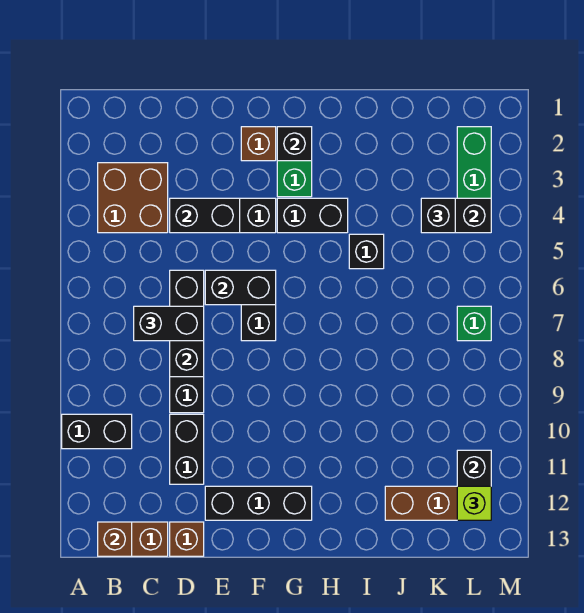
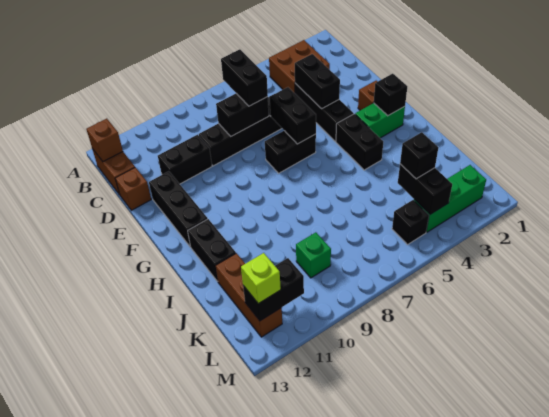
black brick A10:B10 level 1 -> black brick H12:I12 level 1
black brick I5 level 1 -> black brick L5 level 1
green brick L7 level 1 -> green brick K9 level 1

